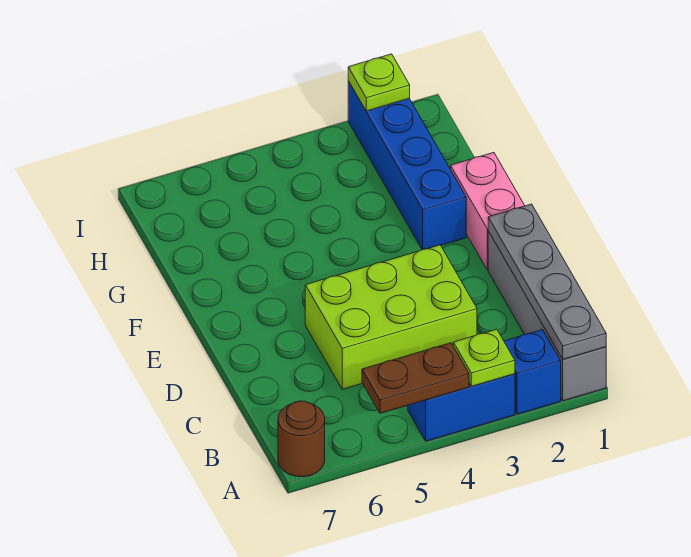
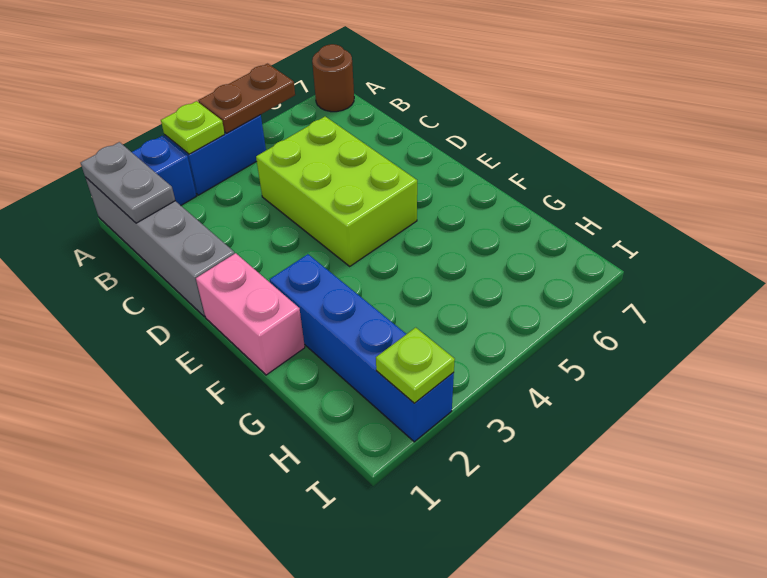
grey plate A1:D1 level 2 -> grey plate A1:B1 level 2
lime brick C3:D5 level 1 -> lime brick C4:E5 level 1

